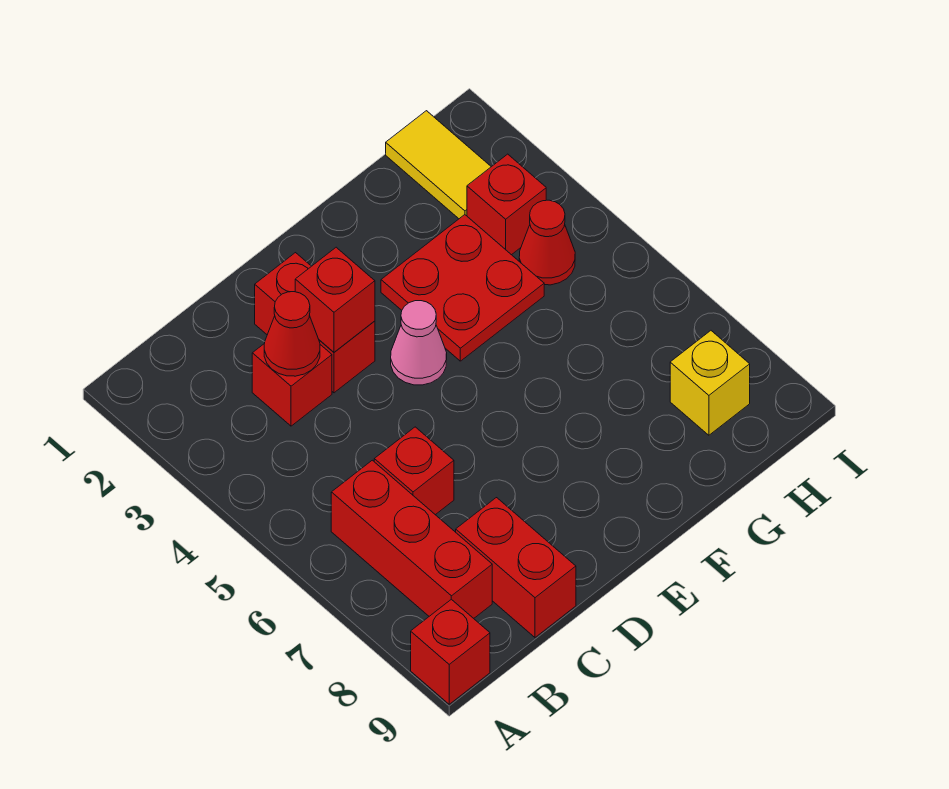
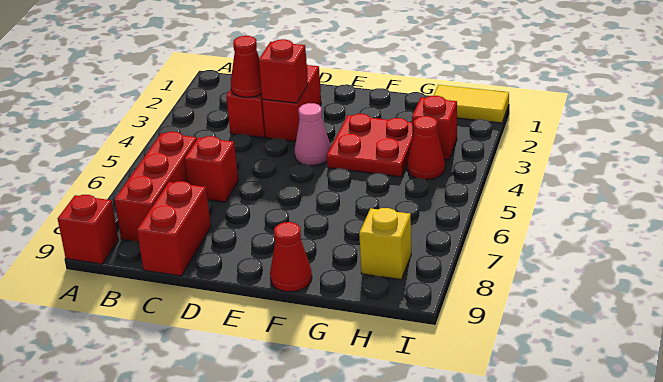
none -> red cone F9 level 1
yellow tile H1:H2 level 1 -> yellow tile H1:I1 level 1

